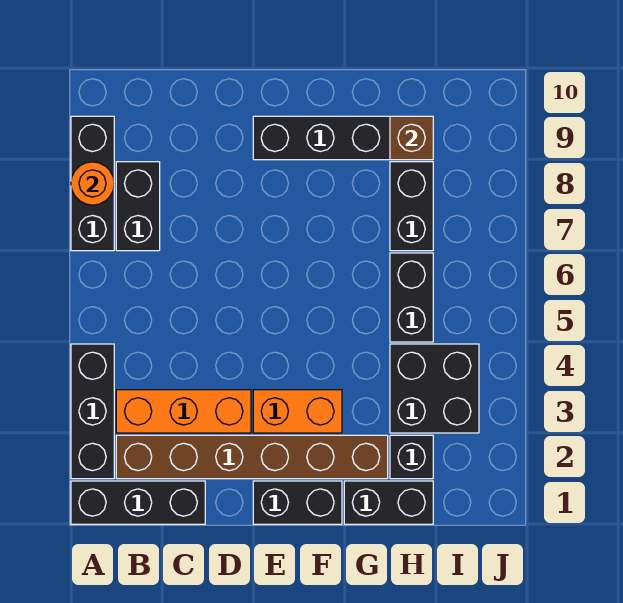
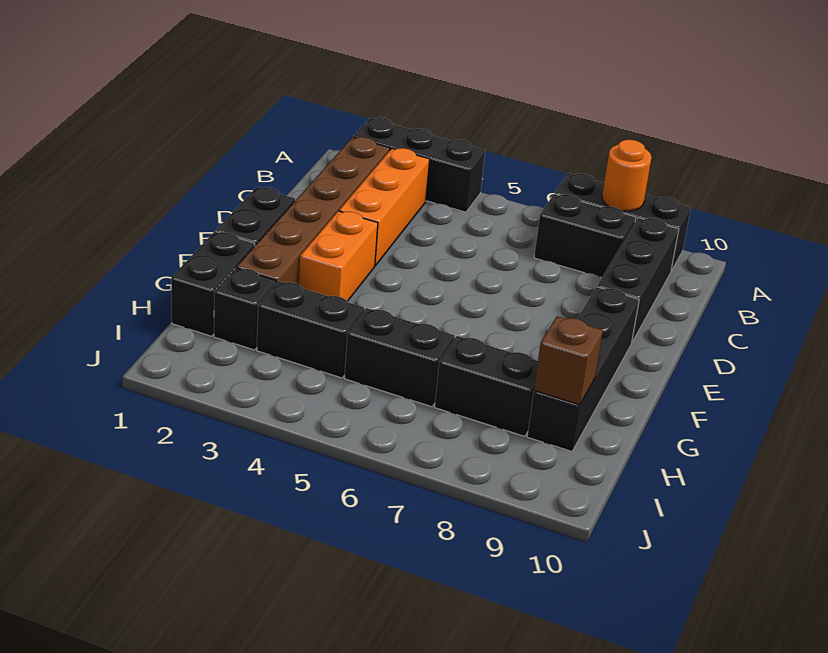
black brick A1:C1 level 1 -> black brick B9:D9 level 1
black brick H3:I4 level 1 -> black brick H3:H4 level 1

